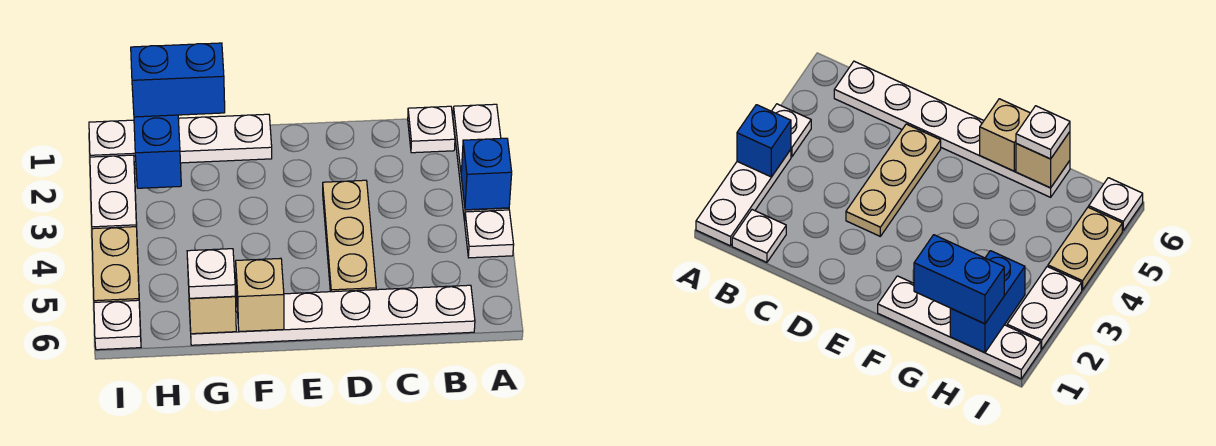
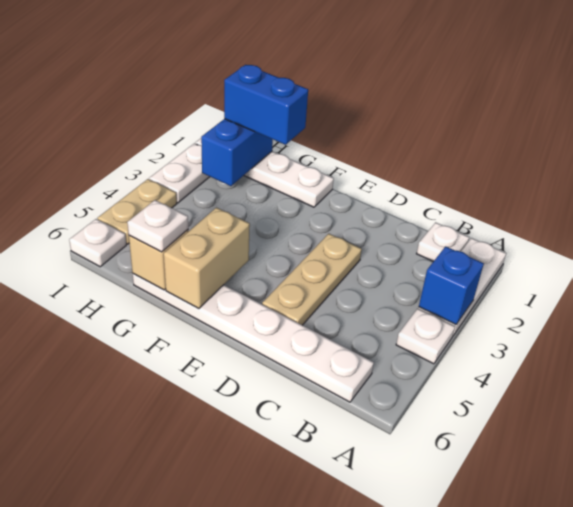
tan brick F6 level 2 -> tan brick F5:F6 level 2

